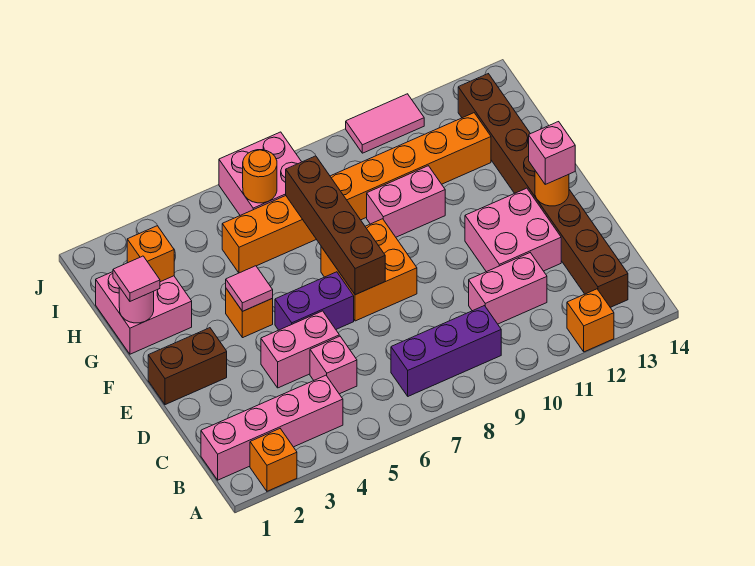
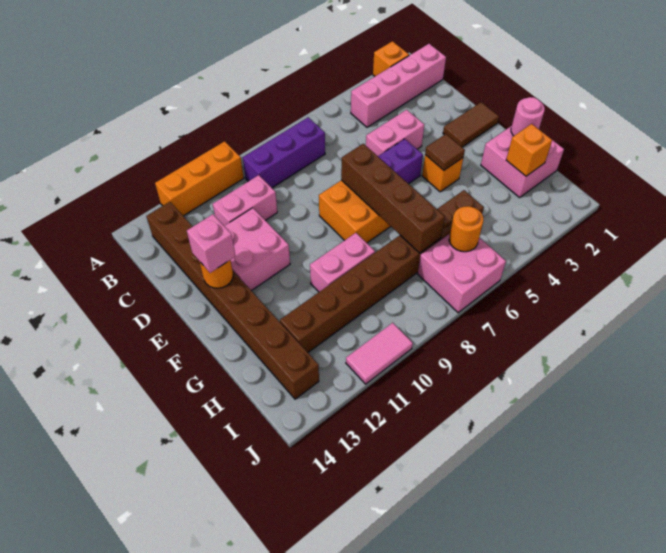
orange brick A12 level 1 -> orange brick A10:A12 level 1
pink brick C5 level 1 -> none
brown brick E1:E2 level 1 -> brown tile E1:E2 level 1
pink tile F4 level 2 -> brown tile F4 level 2
pink tile G1 level 3 -> none
orange brick H5:H12 level 1 -> brown brick H5:H12 level 1

